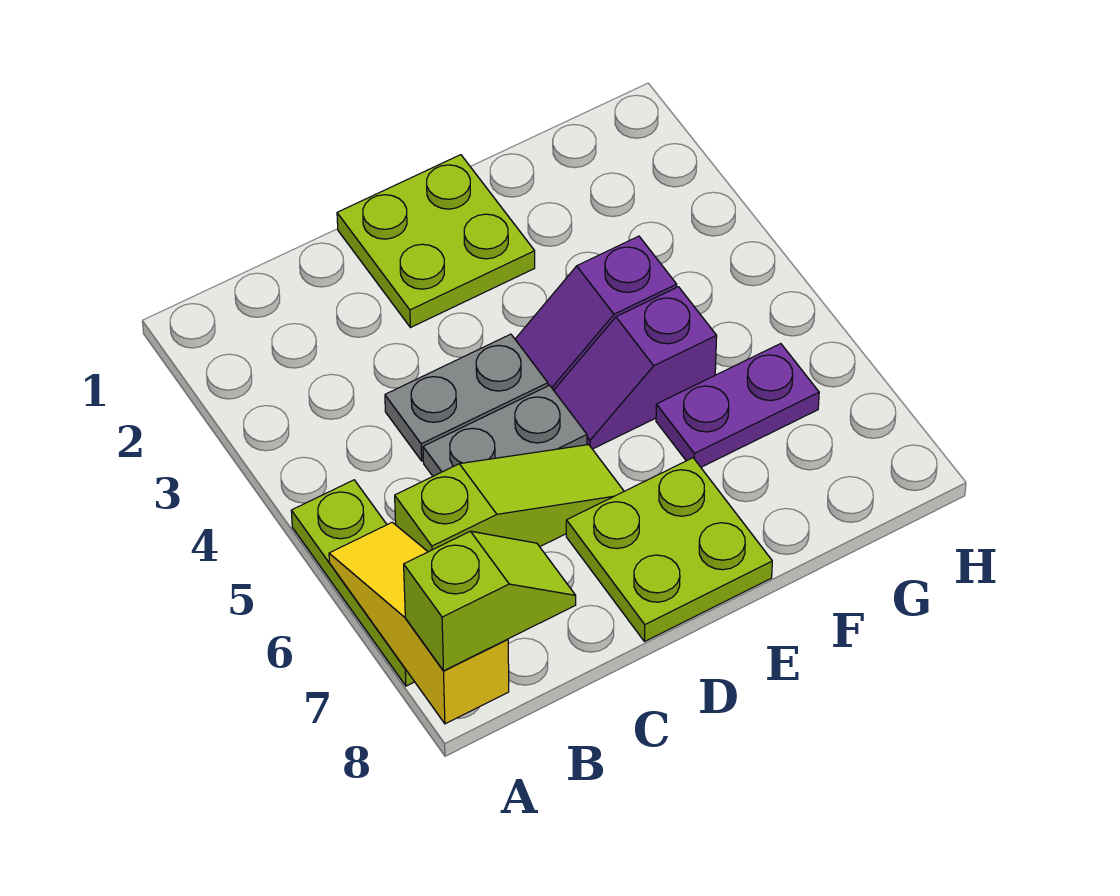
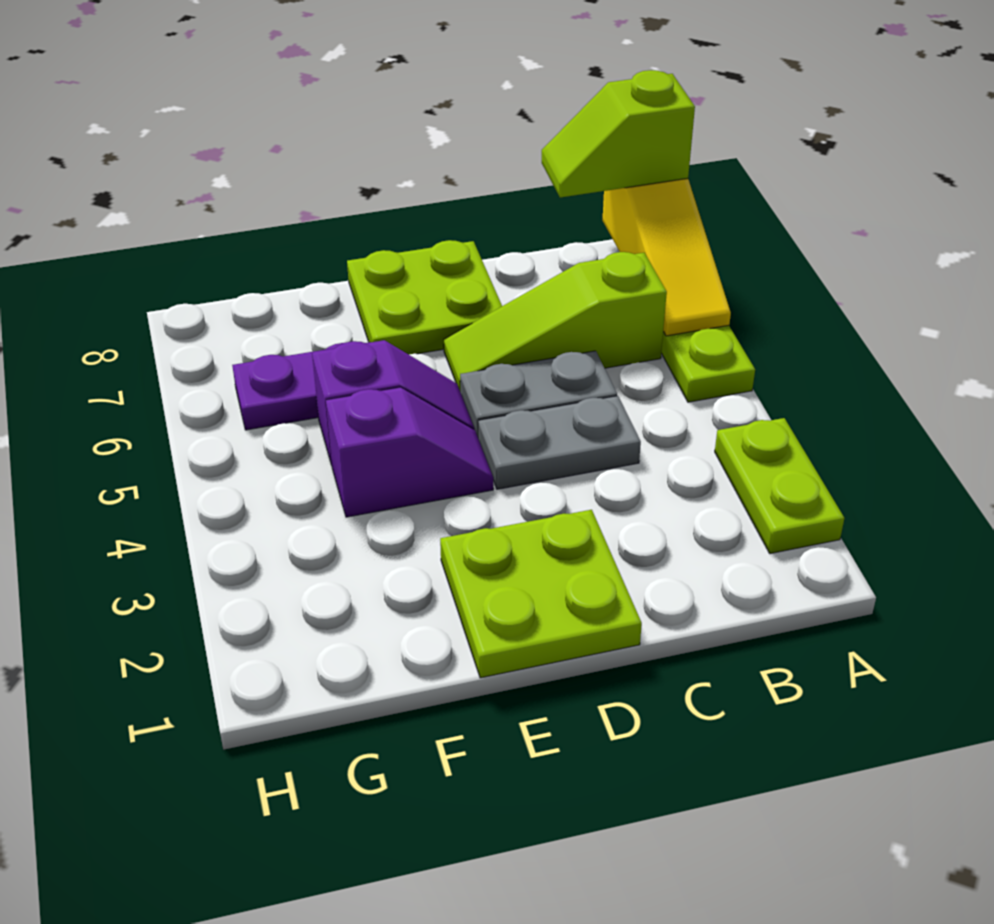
none -> lime plate A2:A3 level 1

